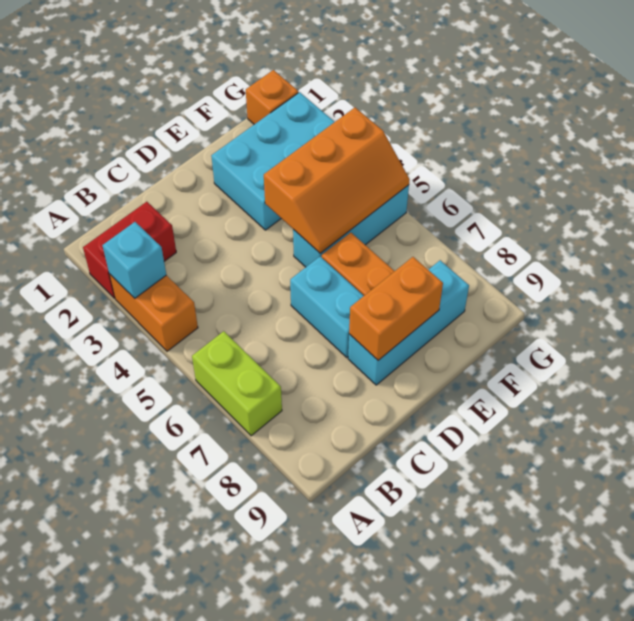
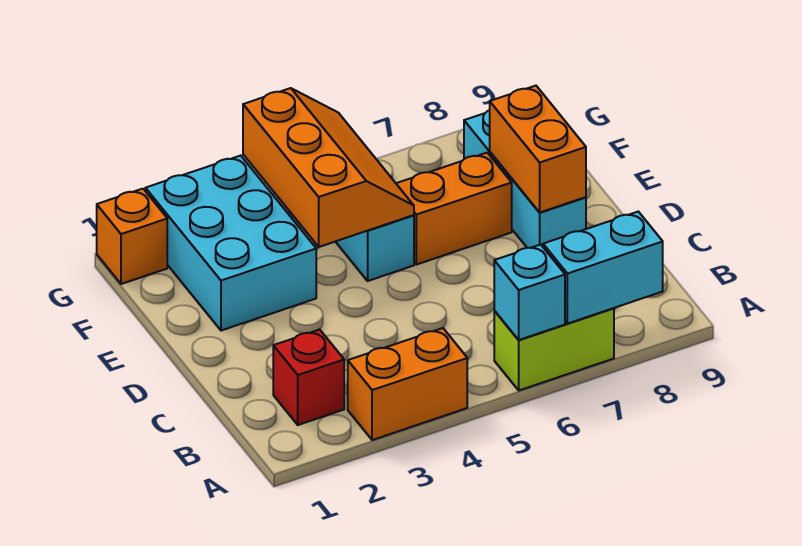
red brick A2:B2 level 1 -> red brick B2 level 1
cyan brick A3 level 2 -> cyan brick A6 level 2
cyan brick D6:D7 level 1 -> cyan brick A7:A8 level 2

